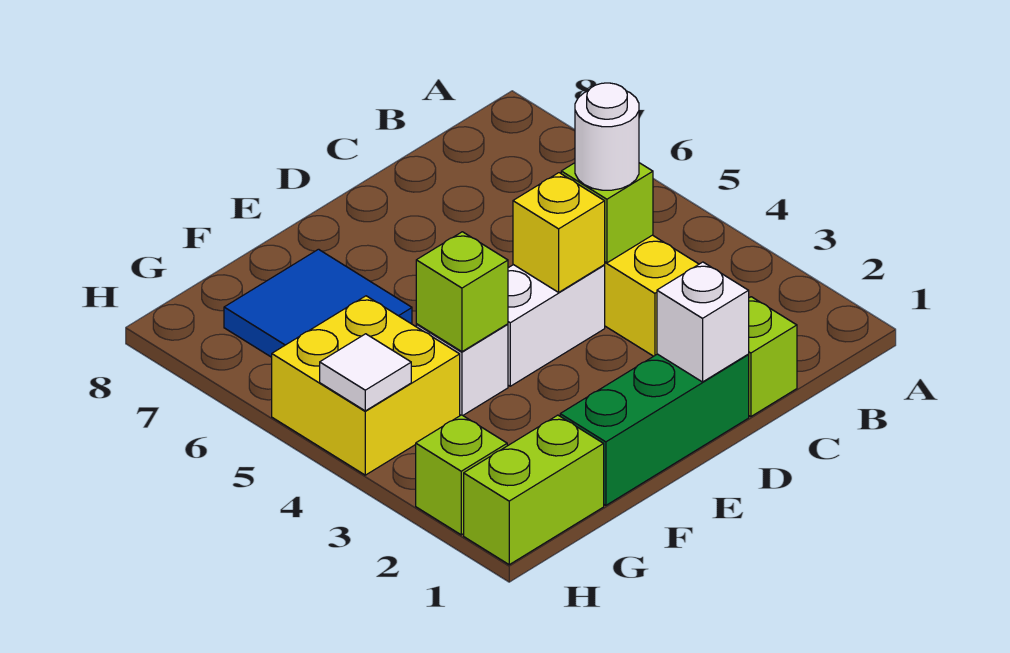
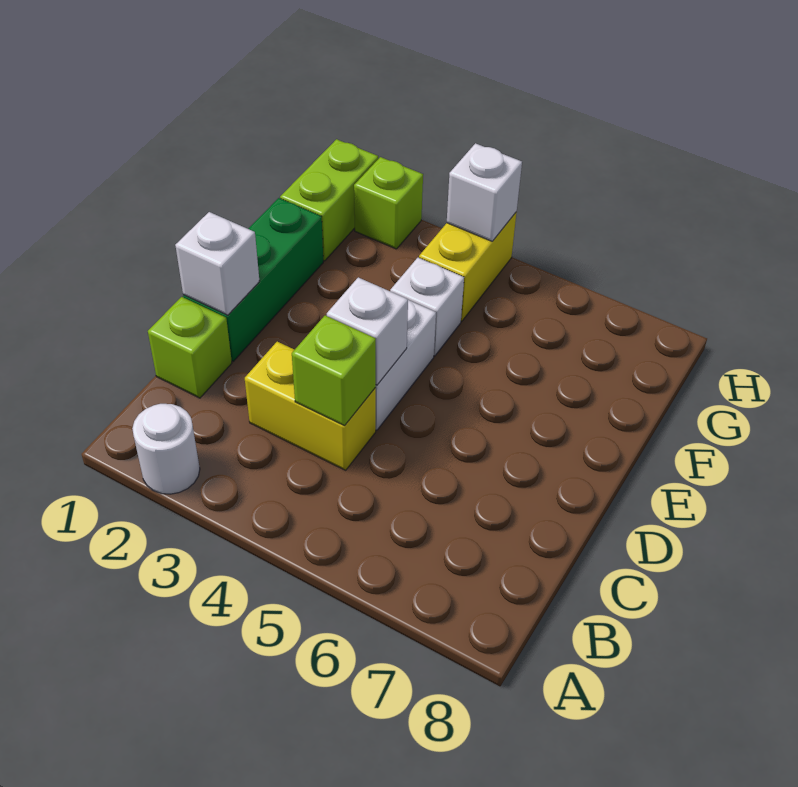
white round brick C4 level 3 -> white round brick A2 level 1
yellow brick D4 level 2 -> white brick D4 level 2
lime brick F4 level 2 -> none
blue tile F6:G7 level 1 -> none
yellow brick G4:H5 level 1 -> yellow brick G4:H4 level 1
white tile H4 level 2 -> white brick H4 level 2

